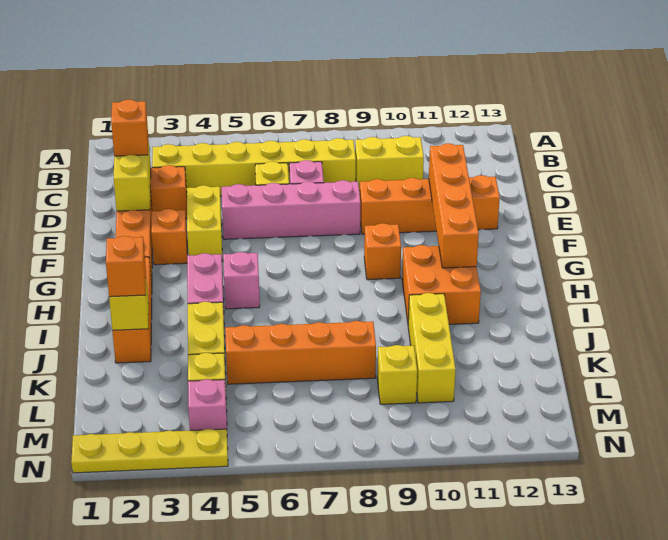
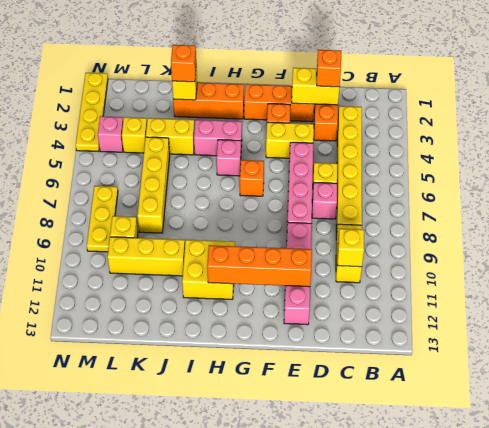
none -> yellow brick C10 level 2
orange brick E9:E12 level 1 -> pink brick E9:E12 level 1
orange brick G9 level 1 -> orange brick G6 level 1
orange brick H10:I11 level 1 -> yellow brick H10:I11 level 1
orange brick K5:K8 level 1 -> yellow brick K5:K8 level 1
none -> yellow plate M7:M9 level 1

